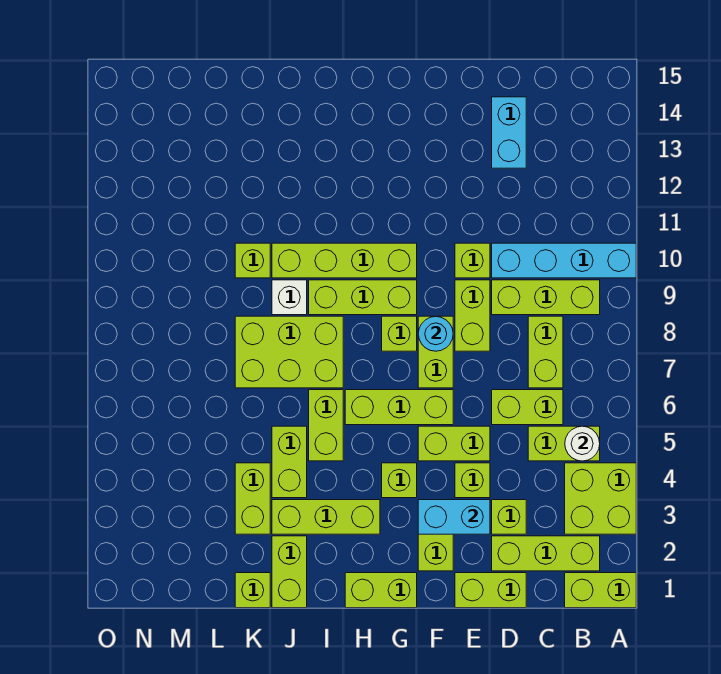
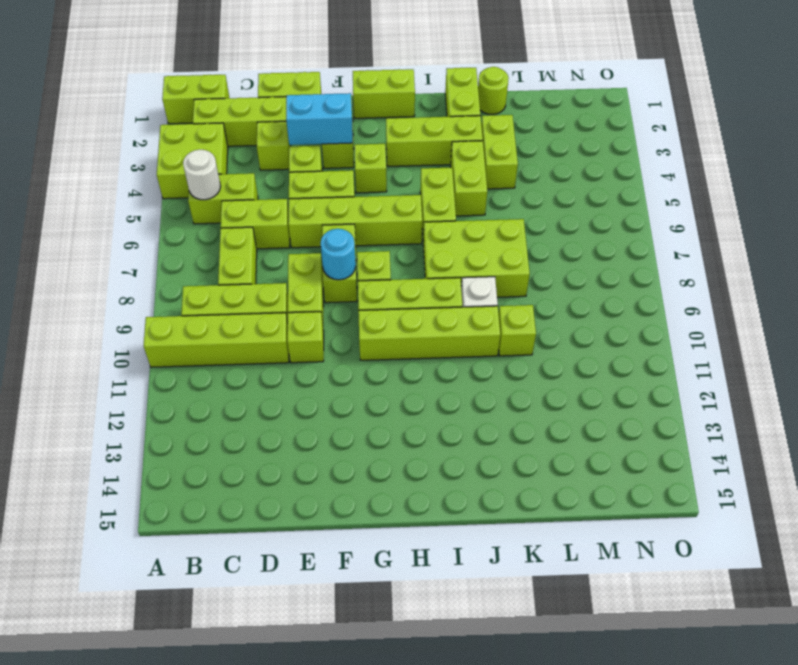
cyan brick A10:D10 level 1 -> lime brick A10:D10 level 1
cyan brick D13:D14 level 1 -> none
lime brick F6:H6 level 1 -> lime brick E6:H6 level 1
lime brick K1 level 1 -> lime round brick K1 level 1

